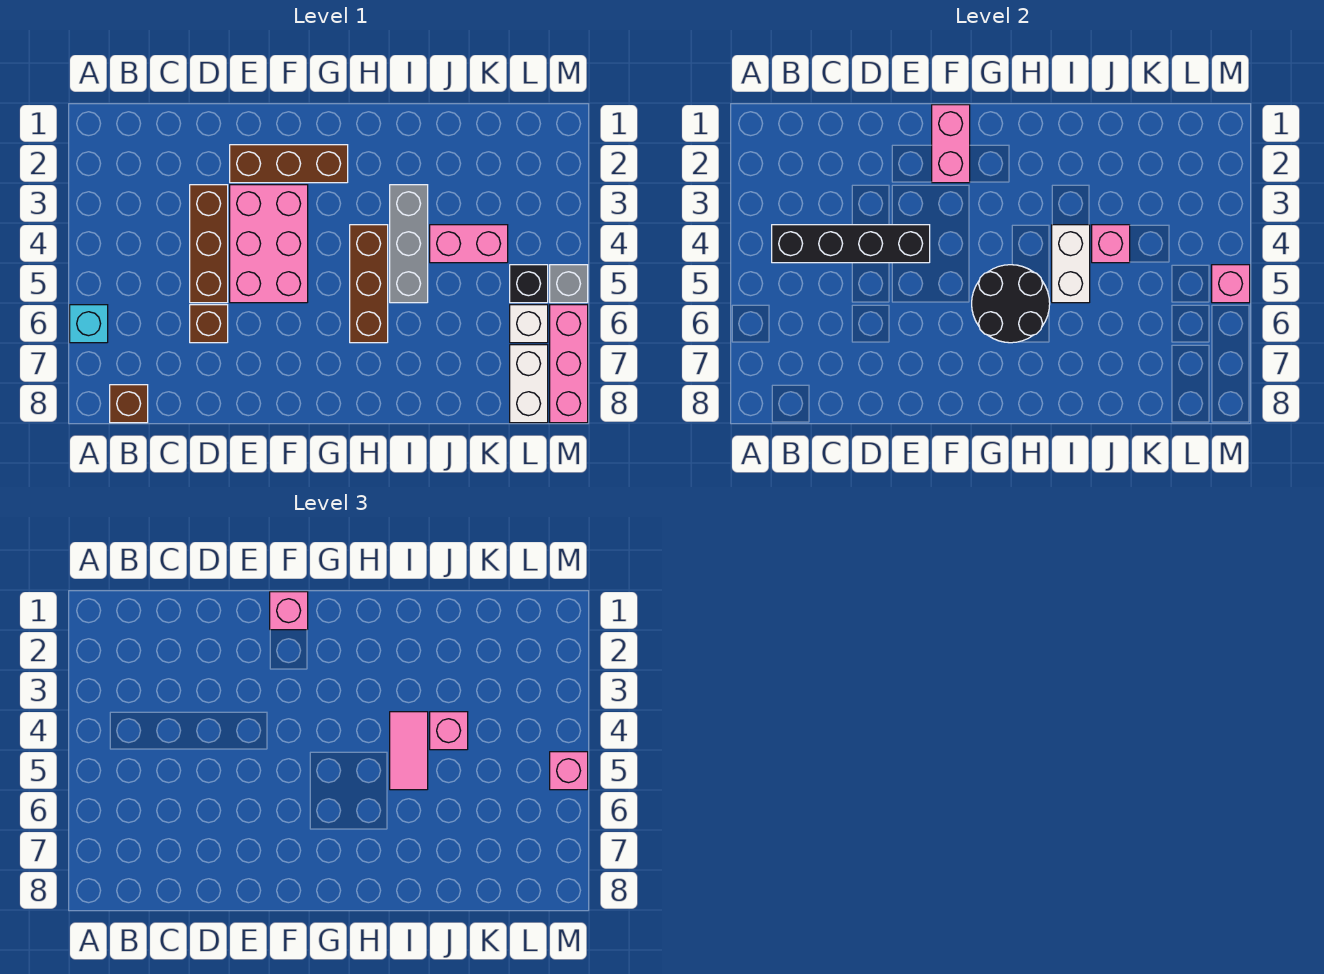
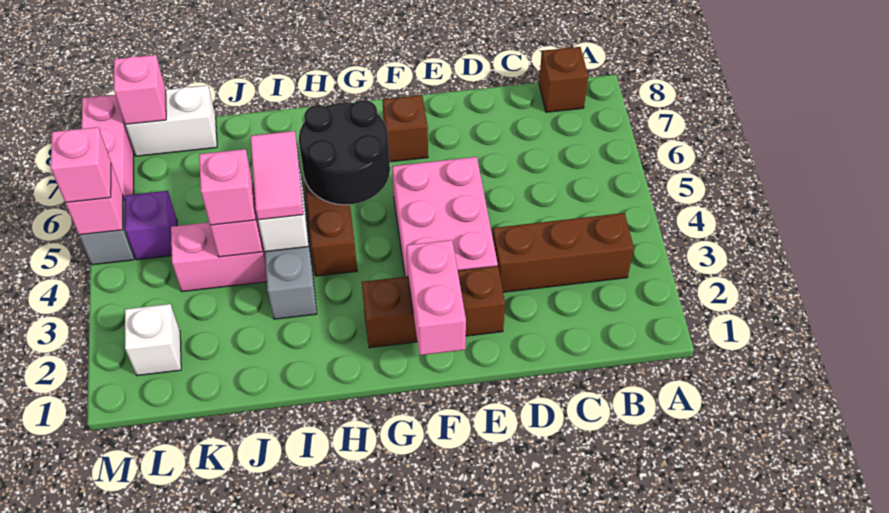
cyan brick A6 level 1 -> none
black brick B4:E4 level 2 -> none
brown brick D3:D5 level 1 -> brown brick B3:D3 level 1
brown brick D6 level 1 -> brown brick F7 level 1
pink brick F1 level 3 -> pink brick L8 level 2
black brick L5 level 1 -> purple brick L5 level 1
white brick L6 level 1 -> white brick L2 level 1
white brick L7:L8 level 1 -> white brick K8:L8 level 1

